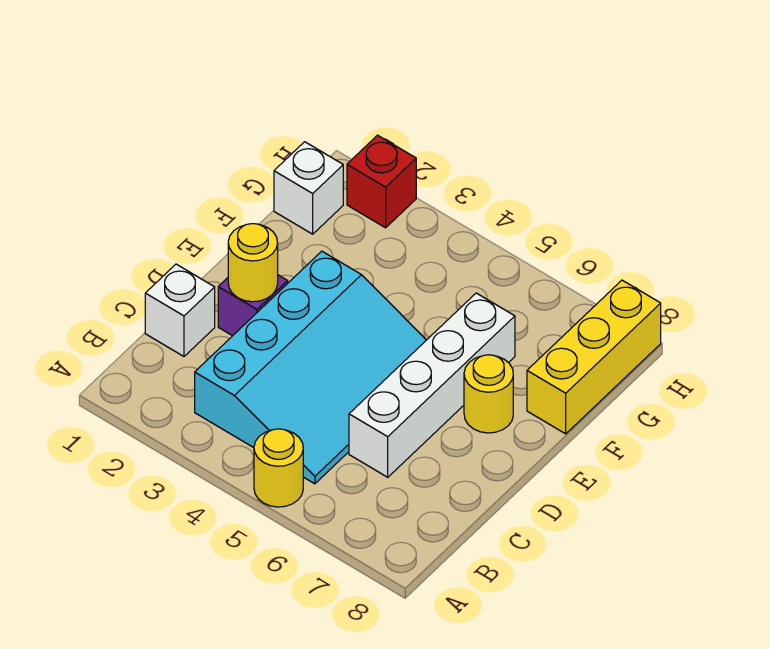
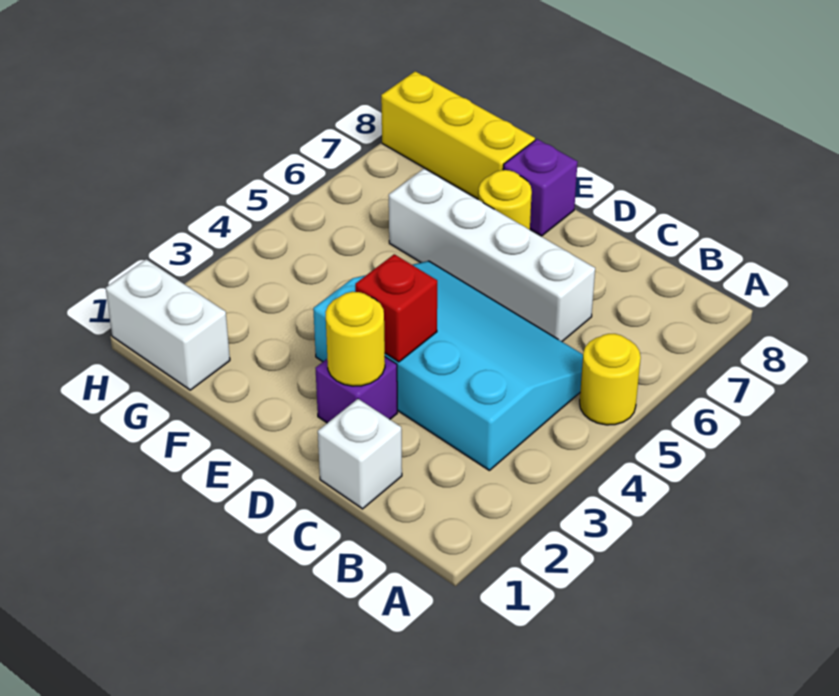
none -> purple brick E8 level 1
white brick G1 level 1 -> white brick G1:H1 level 1
red brick H2 level 1 -> red brick D3 level 2

